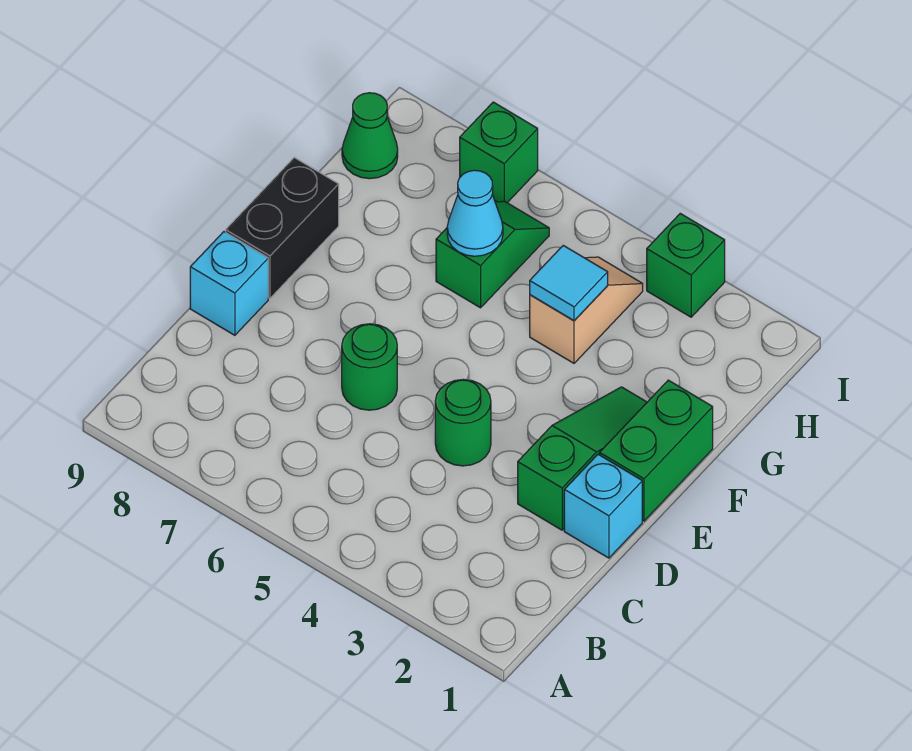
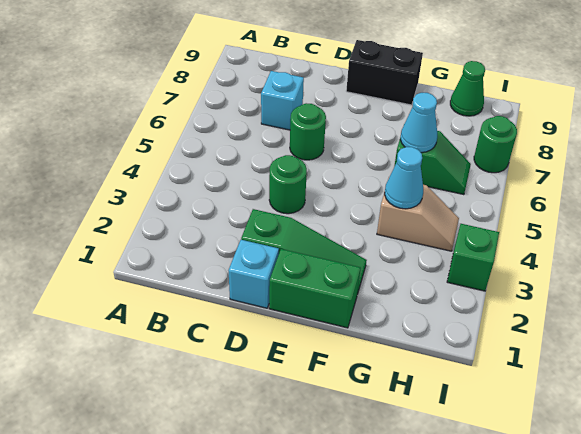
cyan brick D9 level 1 -> cyan brick C7 level 1
cyan tile G4 level 2 -> cyan cone G4 level 2
green brick I7 level 1 -> green round brick I7 level 1

